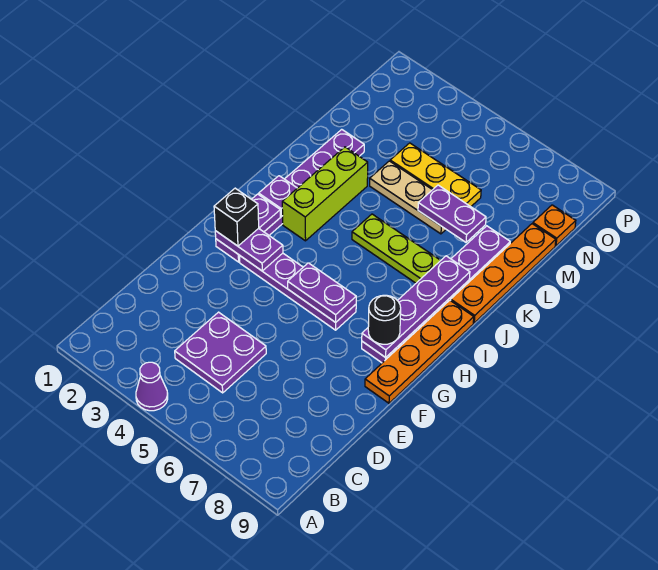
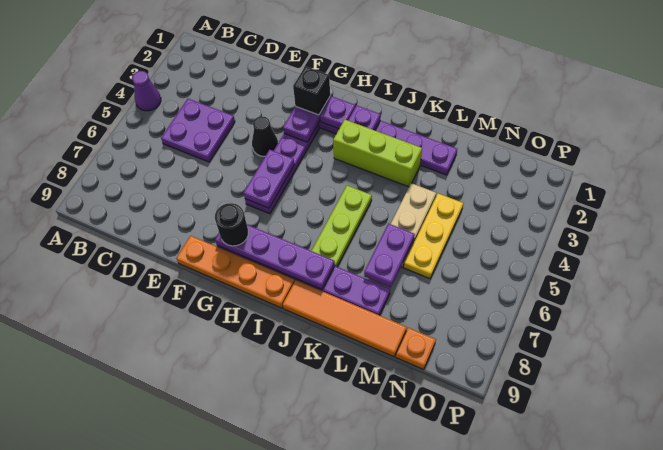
none -> black cone F4 level 1
orange plate J9:M9 level 1 -> orange tile J9:M9 level 1

